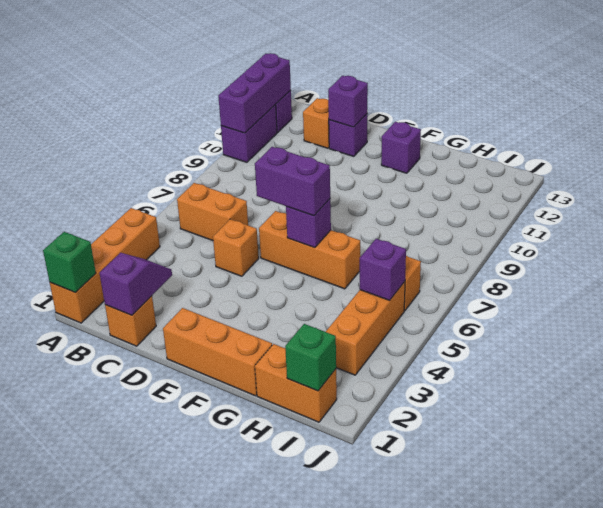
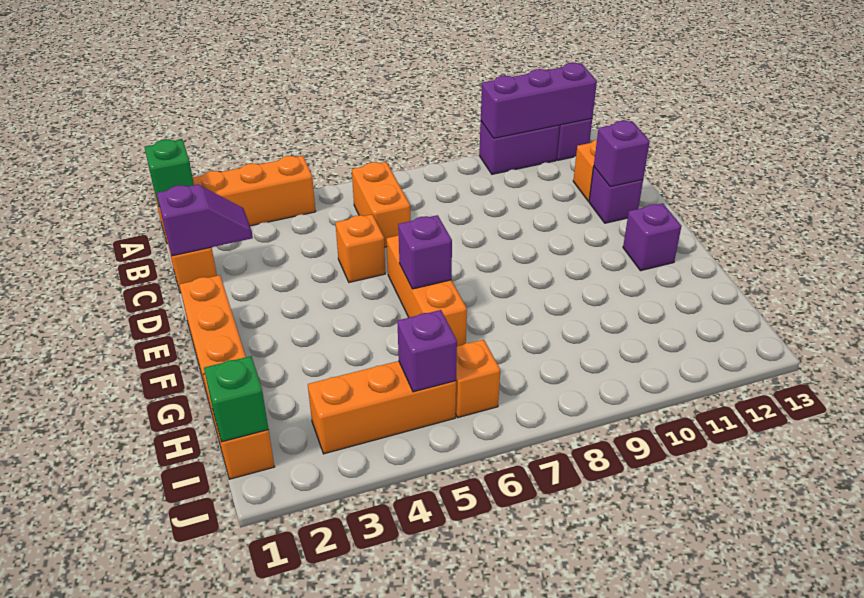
purple brick E6:F6 level 3 -> none

